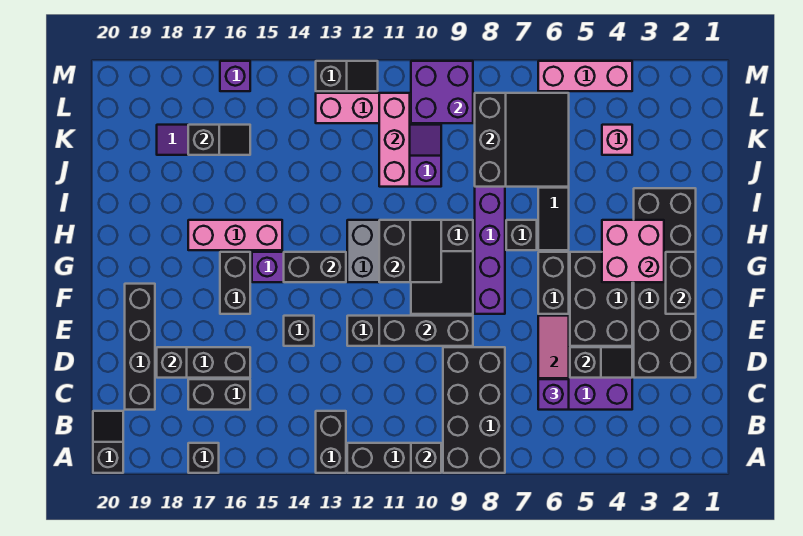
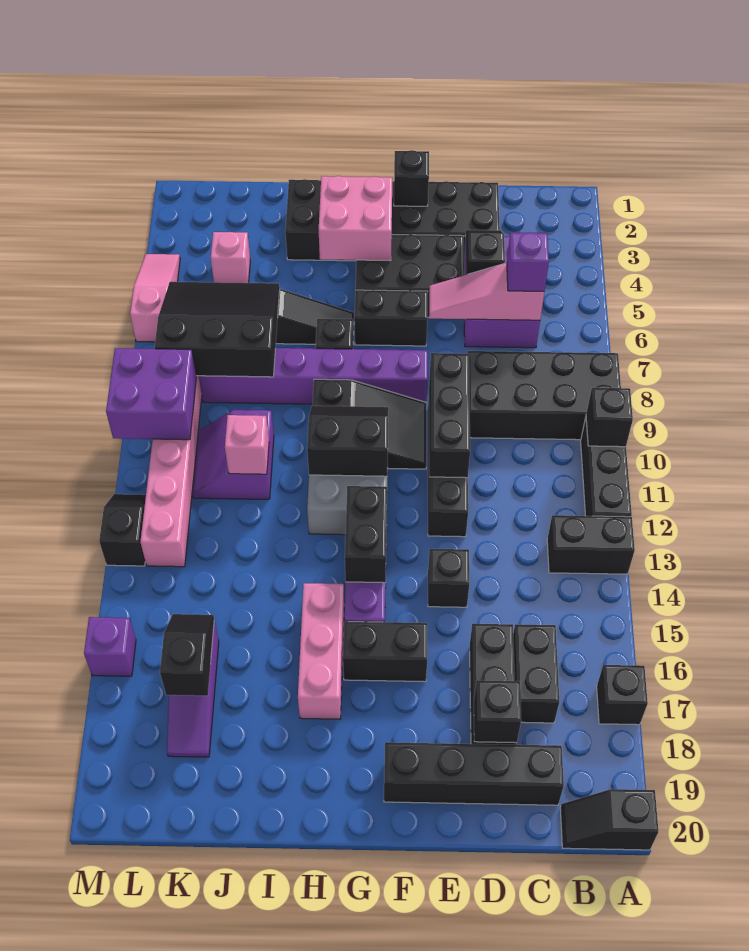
black brick F2:G2 level 2 -> black brick F2 level 2
pink brick J11:L11 level 2 -> pink brick J11 level 2
pink brick M4:M6 level 1 -> pink slope M4:M6 level 1 top 6

